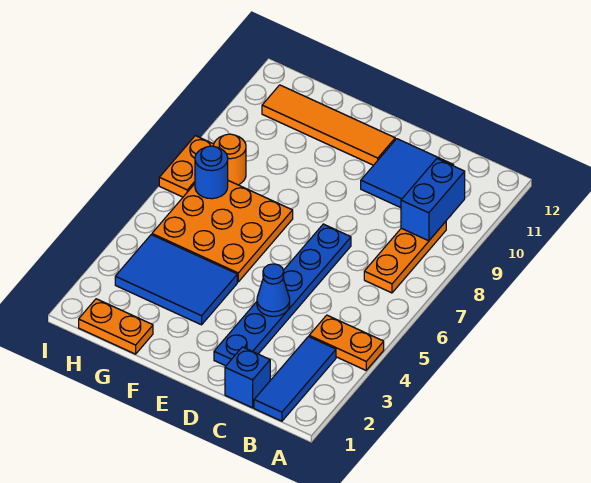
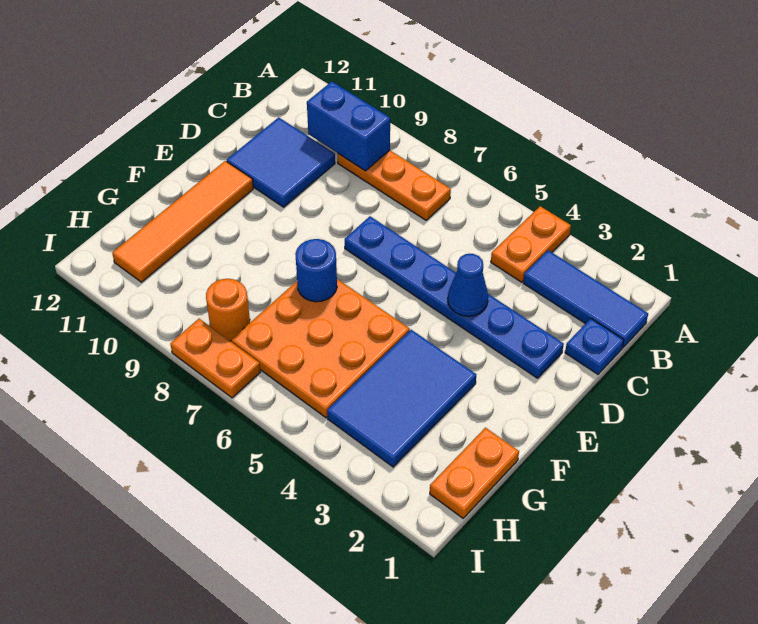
blue brick C1 level 1 -> blue plate C1 level 1
blue round brick H7 level 2 -> blue round brick F7 level 2

